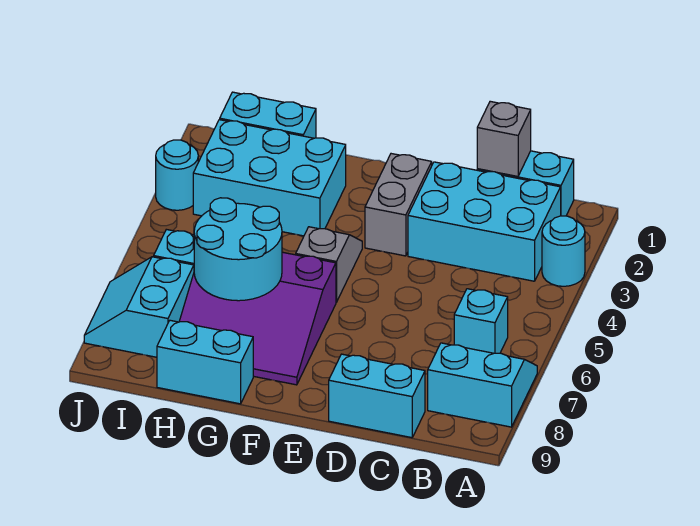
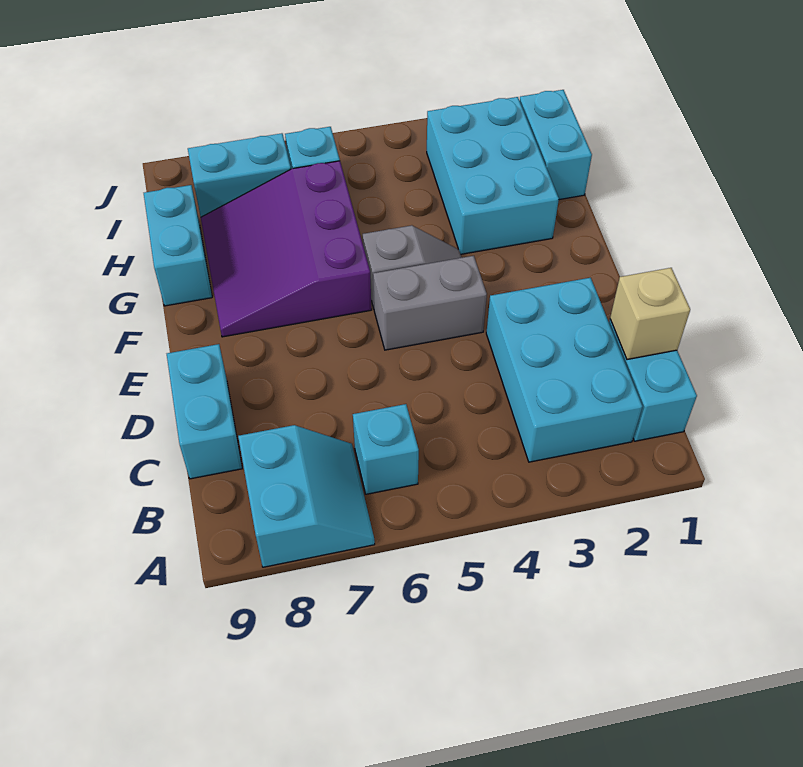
cyan round brick A3 level 1 -> none
grey brick C1 level 2 -> tan brick C1 level 2
grey brick E2:E3 level 1 -> grey brick E4:E5 level 1
cyan round brick G6:H7 level 2 -> none
cyan round brick J3 level 1 -> none

